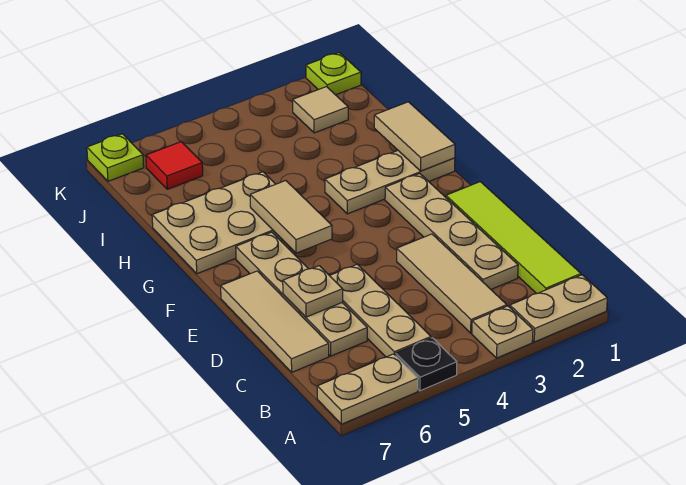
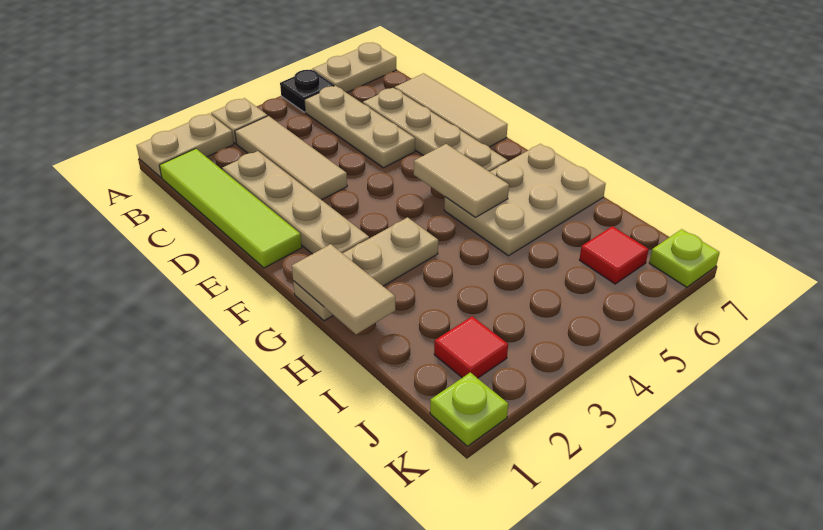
tan plate D6 level 2 -> none
tan tile J2 level 1 -> red tile J2 level 1

